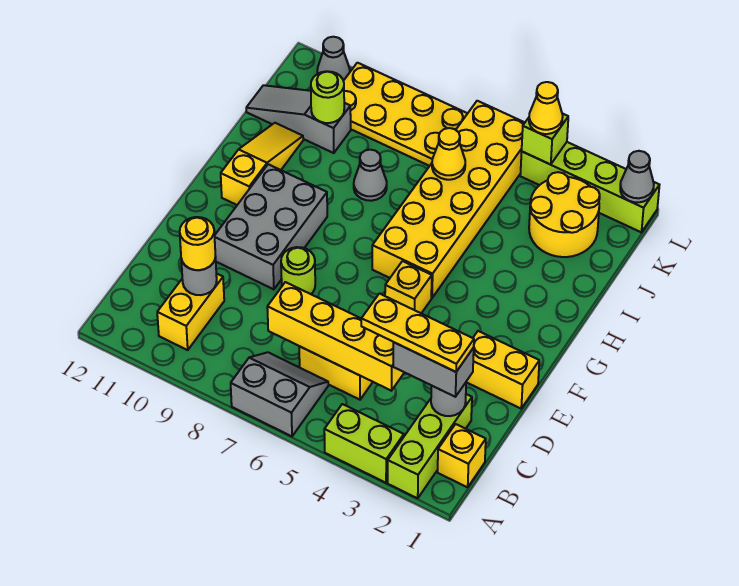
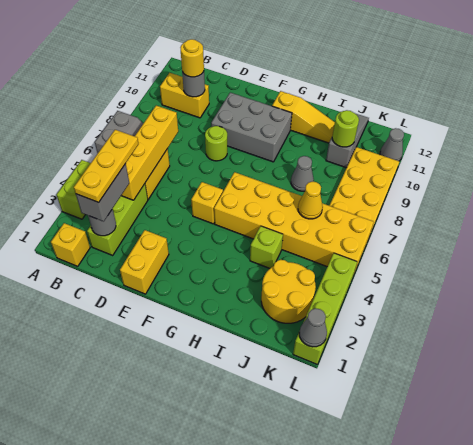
lime brick A2:C2 level 1 -> lime brick C2:C4 level 1
lime brick L4 level 2 -> lime brick I4 level 1
yellow cone L4 level 3 -> none

